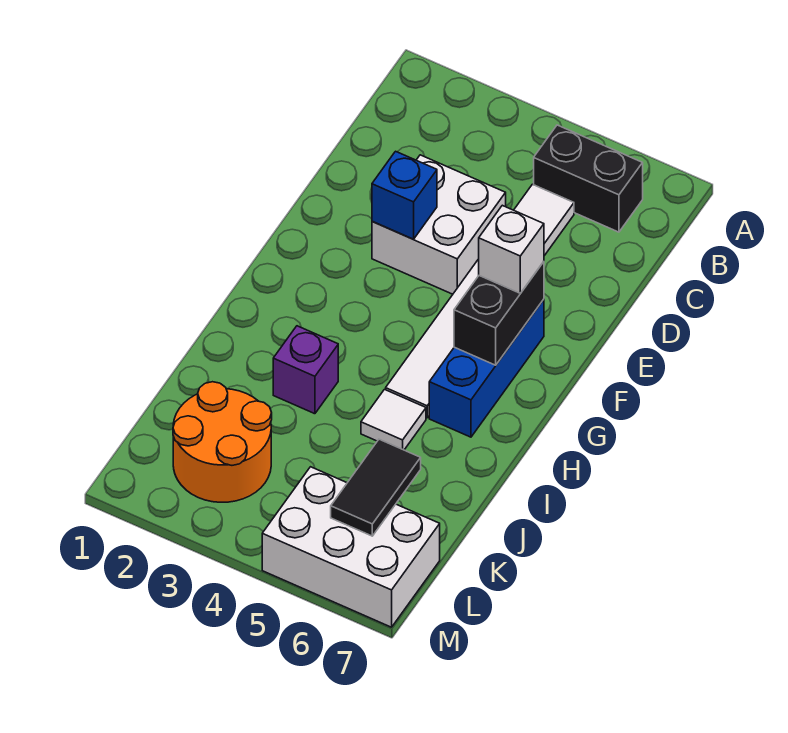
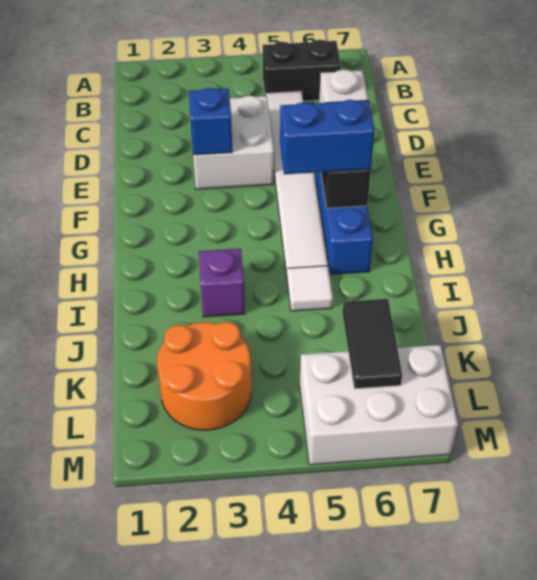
none -> blue brick G5:G6 level 3

